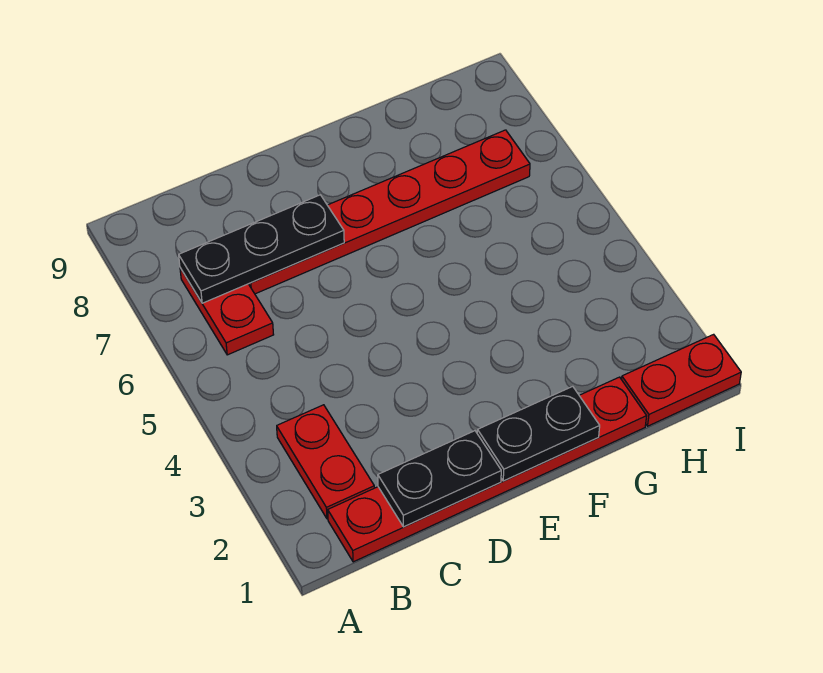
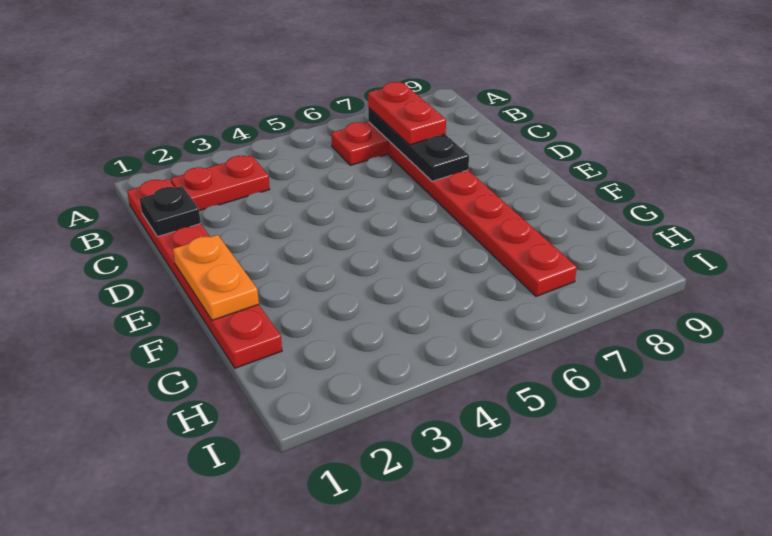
black plate C1:D1 level 2 -> black plate C1 level 2
black plate E1:F1 level 2 -> orange plate E1:F1 level 2
red plate H1:I1 level 1 -> red plate B7:C7 level 3

